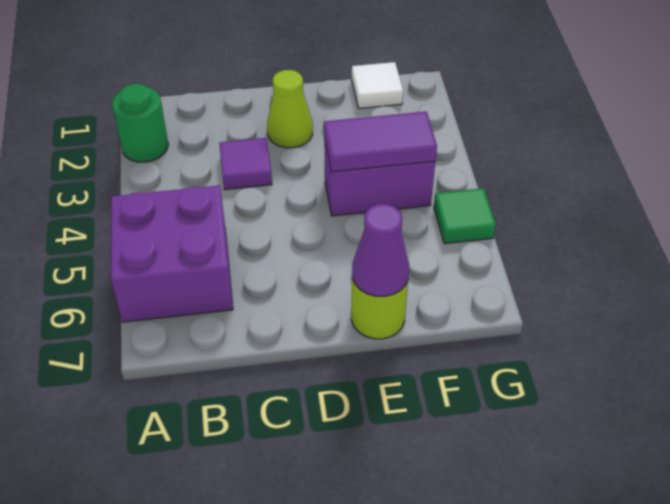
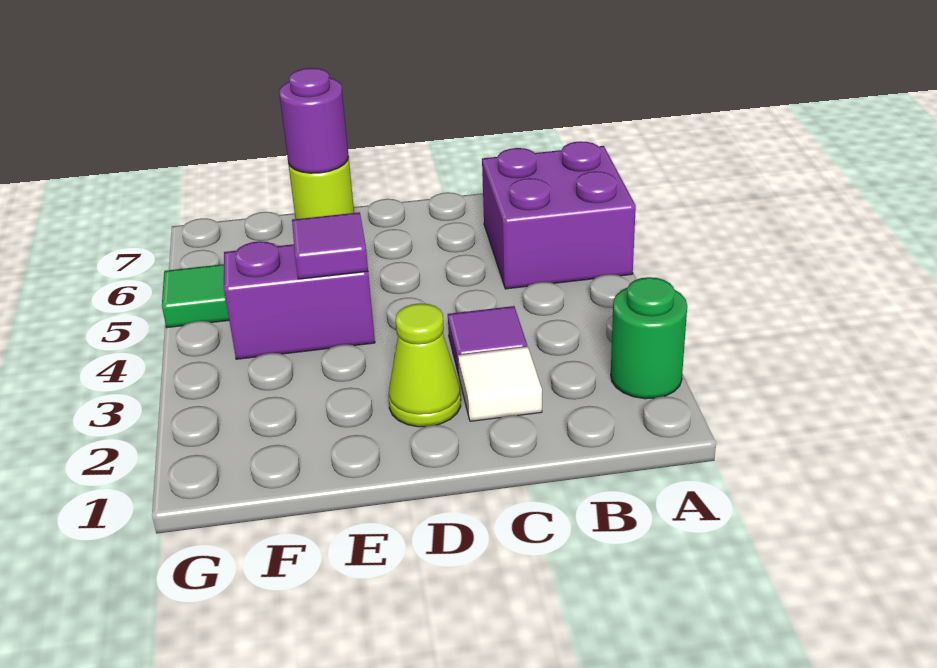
purple tile E4:F4 level 2 -> purple tile E4 level 2
purple cone E7 level 2 -> purple round brick E7 level 2
white tile F1 level 1 -> white tile C2 level 1

